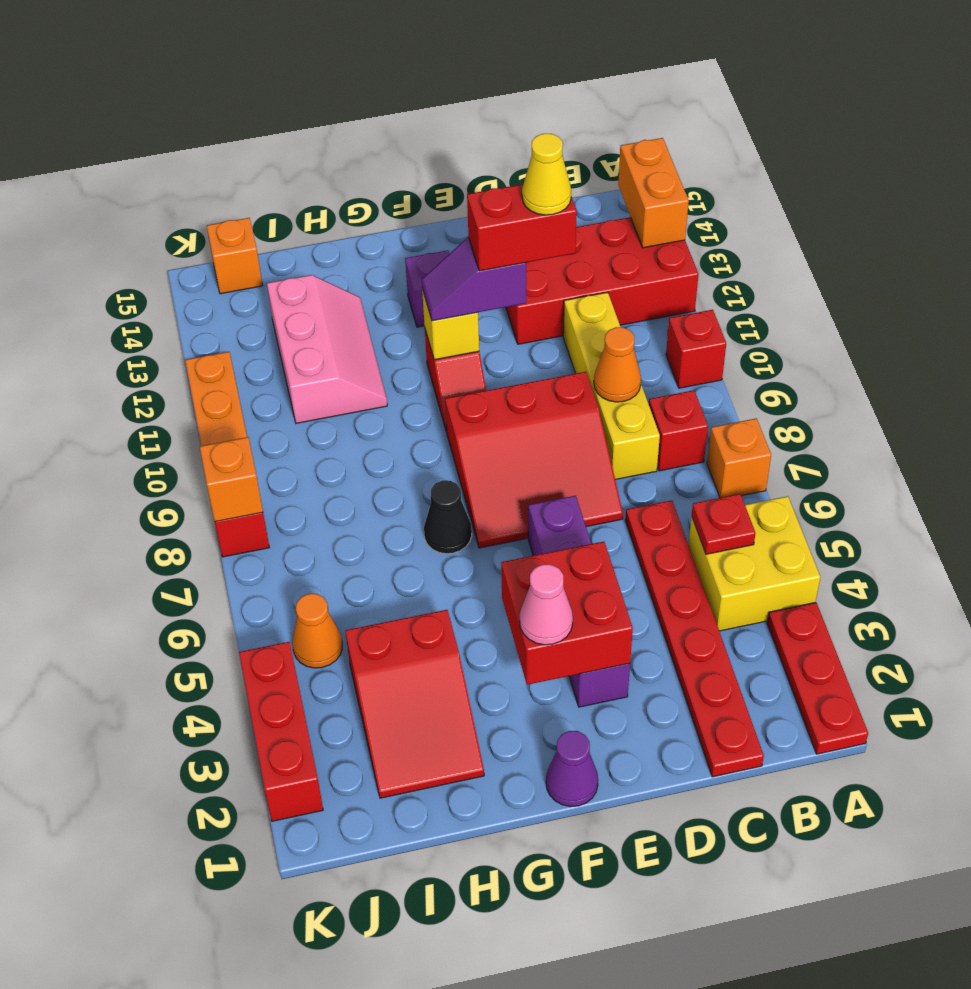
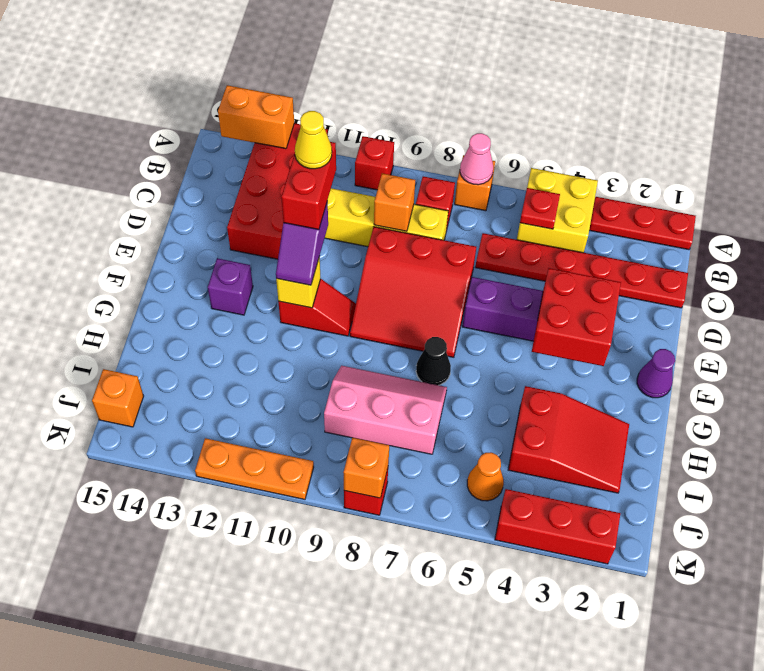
orange cone C9 level 2 -> orange brick C9 level 2
red slope D7:F9 level 1 top 9 -> red slope D7:F9 level 1 top D
pink cone F3 level 3 -> pink cone A7 level 2
pink slope H11:I13 level 1 top I -> pink slope H7:I9 level 1 top I

